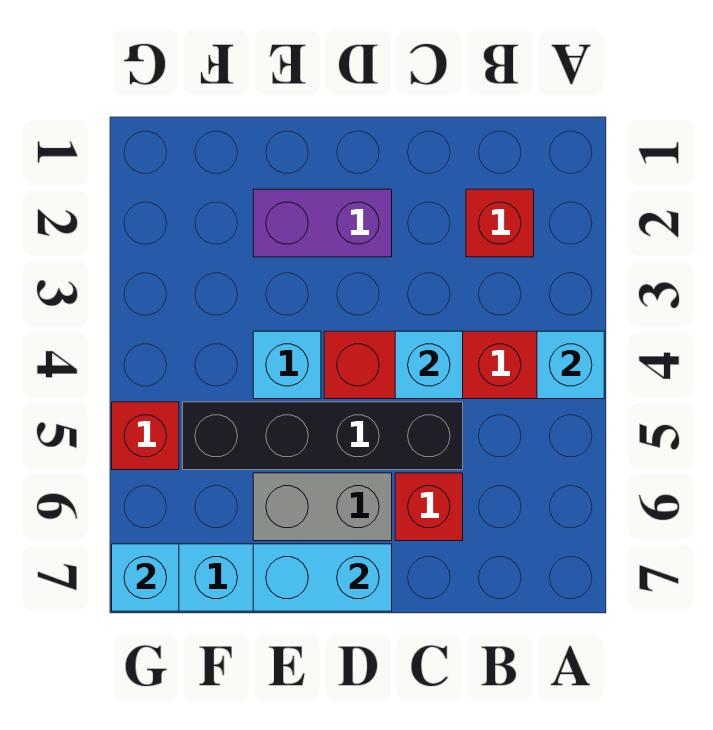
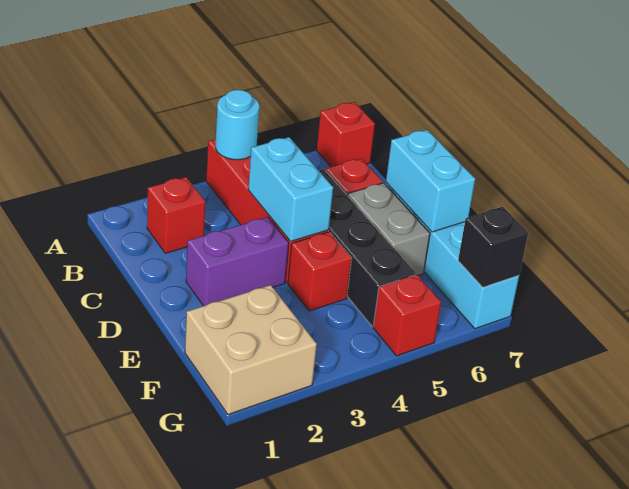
cyan brick A4 level 2 -> cyan round brick A4 level 2
none -> red brick A7 level 1
cyan brick C4 level 2 -> cyan brick C4:D4 level 2
purple brick D2:E2 level 1 -> purple brick D2:D3 level 1
cyan brick E4 level 1 -> red brick E4 level 1
none -> tan brick F1:G2 level 1
cyan brick G7 level 2 -> black brick G7 level 2

